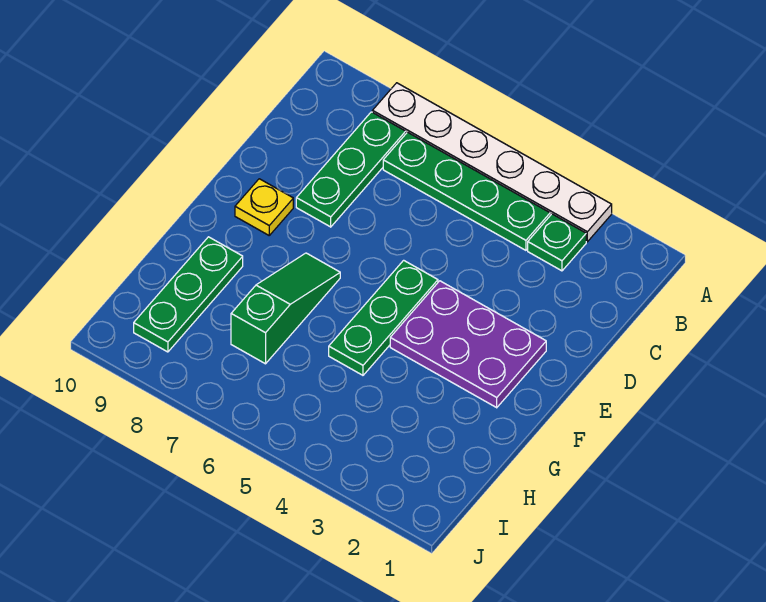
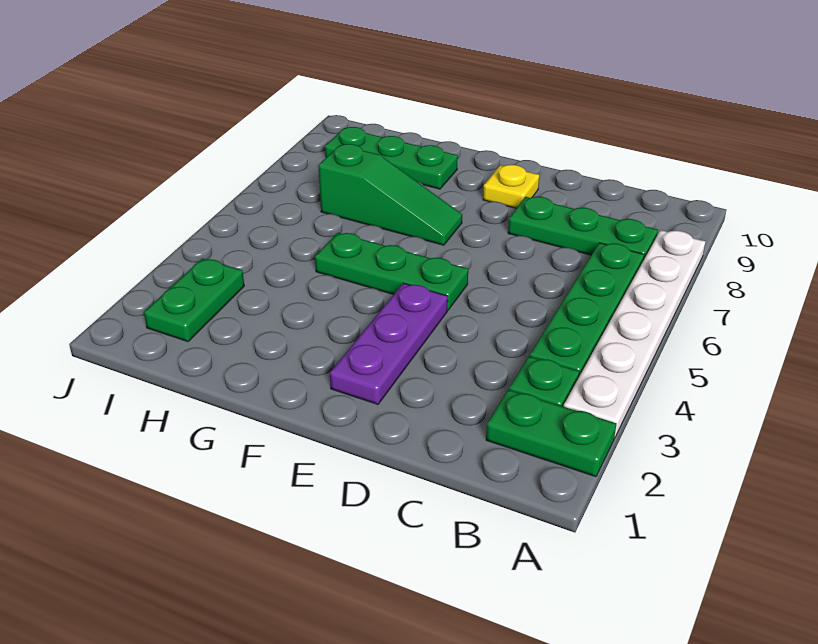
none -> green plate A2:B2 level 1
purple plate E2:F4 level 1 -> purple plate E2:E4 level 1
none -> green plate I2:I3 level 1

